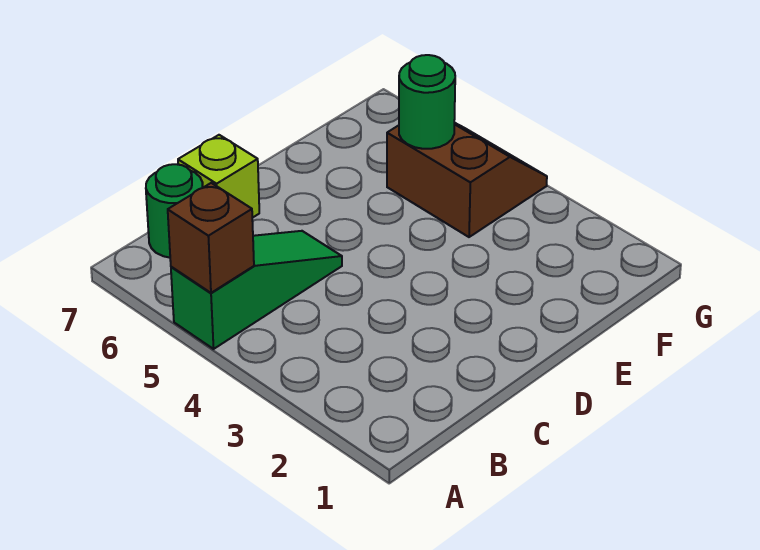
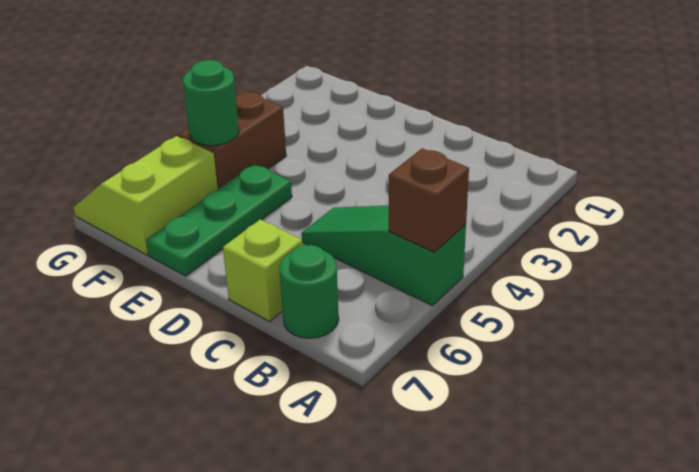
none -> green plate E5:E7 level 1
none -> lime slope F6:G7 level 1 top F

